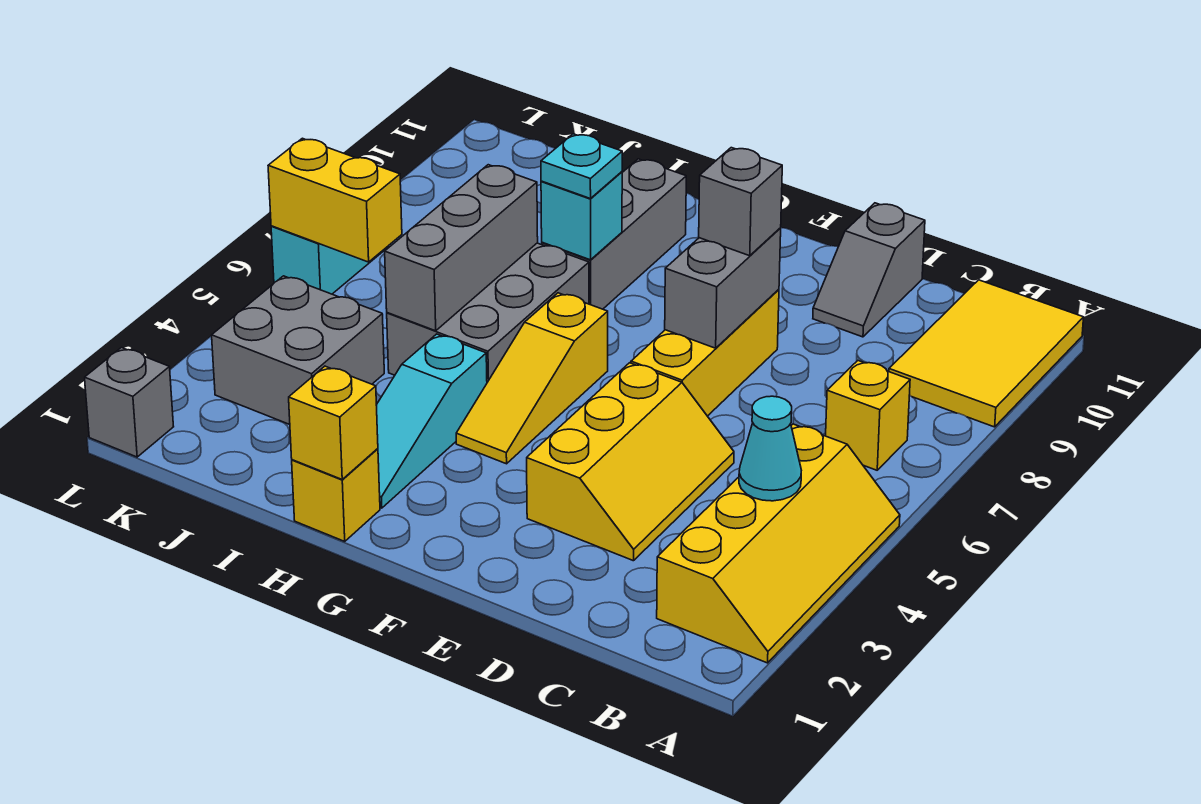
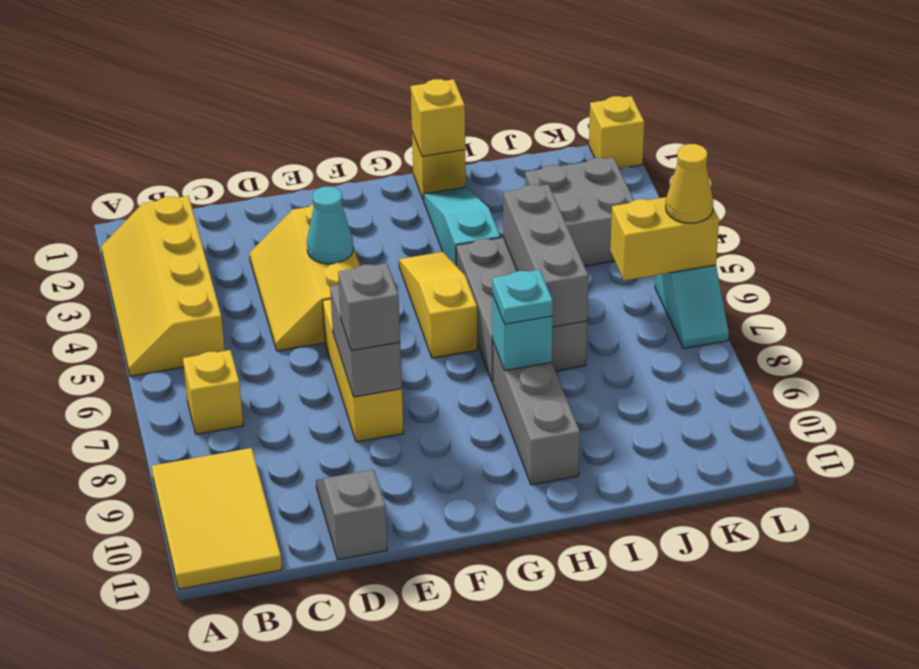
cyan cone B4 level 2 -> cyan cone E4 level 2
grey brick L1 level 1 -> yellow brick L1 level 1
none -> yellow cone L6 level 3

